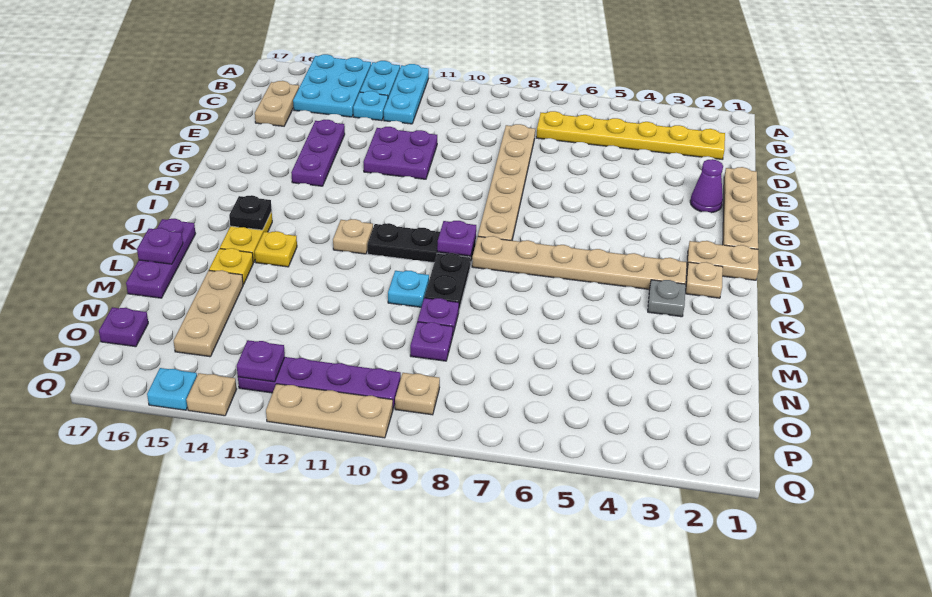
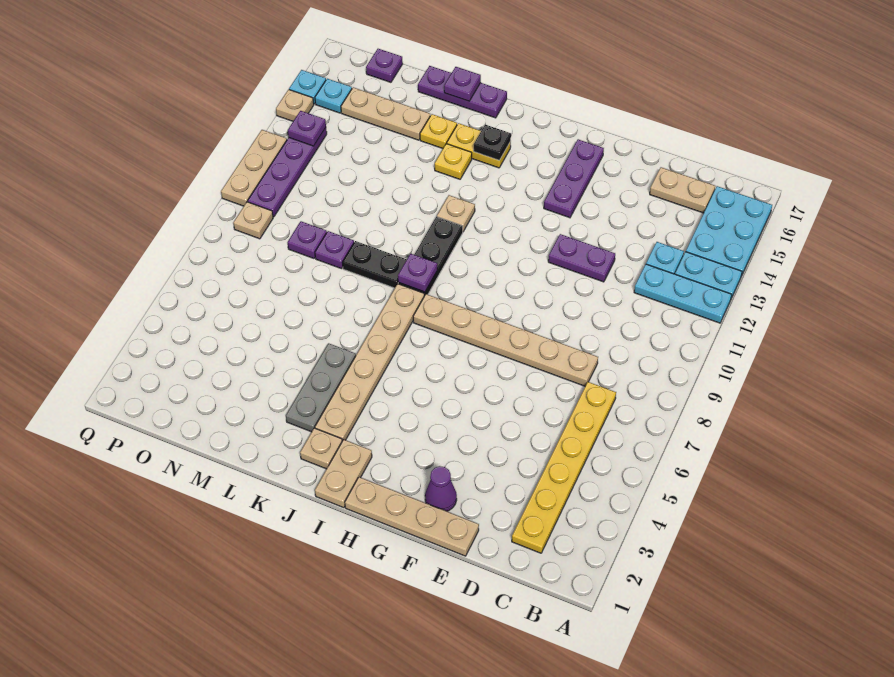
cyan plate A14:C15 level 1 -> cyan plate A14:B16 level 1
purple plate E11:F12 level 1 -> purple plate E12:F12 level 1
purple plate E14:G14 level 1 -> purple plate G14:G16 level 1
grey plate K3 level 1 -> grey plate K3:K5 level 1
cyan plate L10 level 1 -> cyan plate P15 level 1

